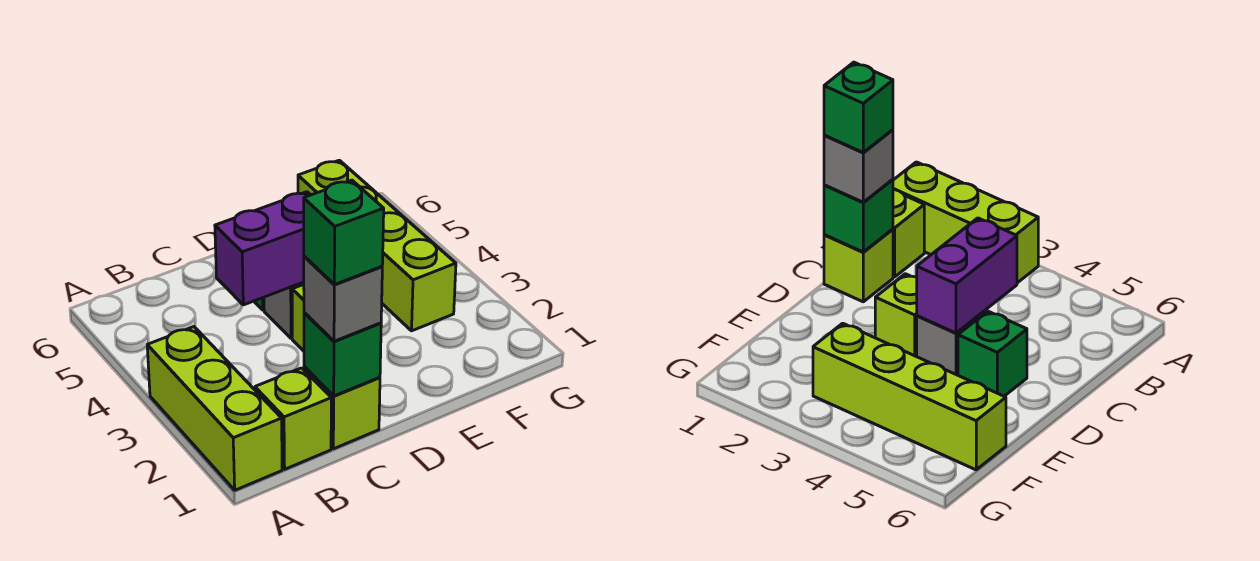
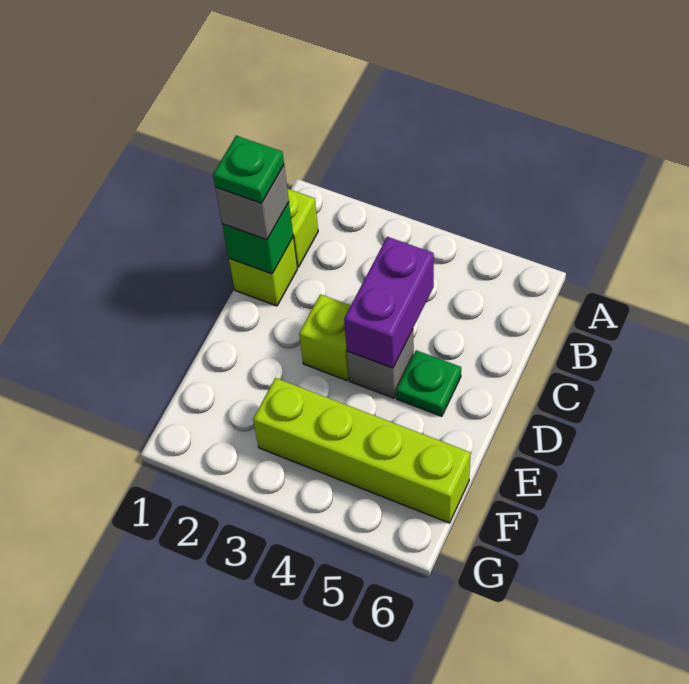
lime brick A1:A3 level 1 -> none
green brick C1 level 4 -> green plate C1 level 4
green brick D5 level 1 -> green plate D5 level 1

